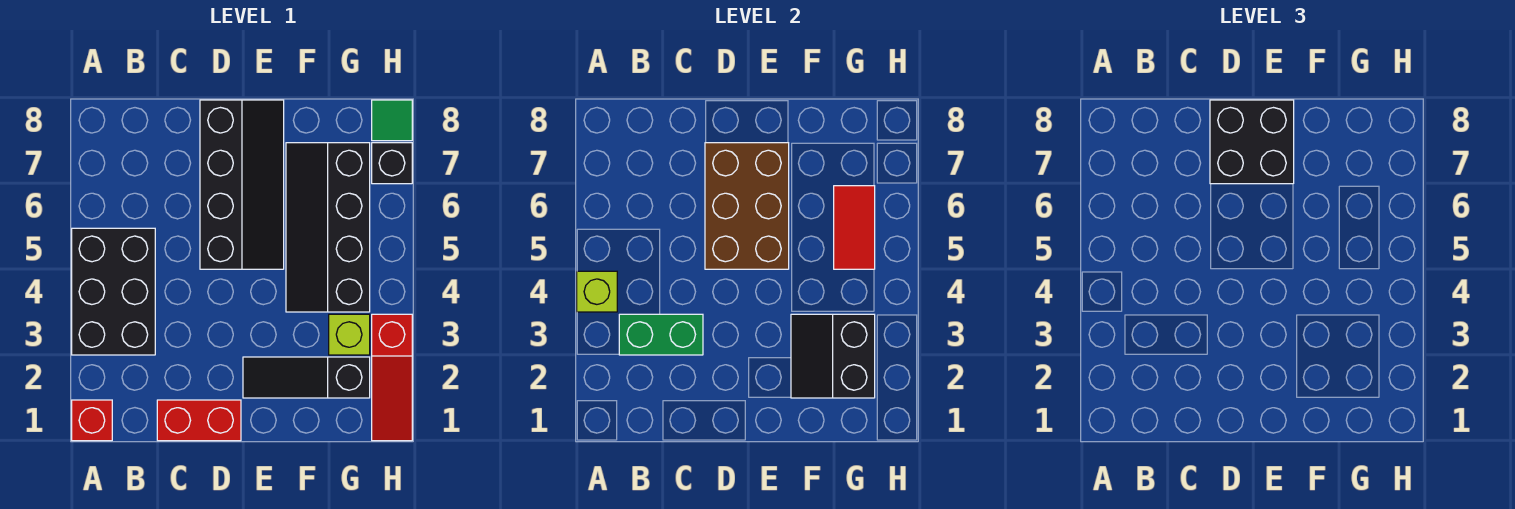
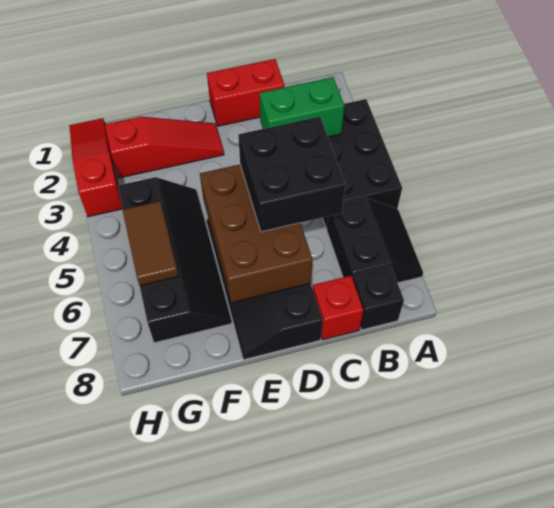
red brick A1 level 1 -> red brick C8 level 1
lime brick A4 level 2 -> none
black brick D7:E8 level 3 -> black brick C5:D6 level 3
black slope E2:G2 level 1 top G -> red slope E2:G2 level 1 top G
black slope F2:G3 level 2 top G -> black slope A6:B7 level 1 top B
lime brick G3 level 1 -> none
red tile G5:G6 level 2 -> brown tile G5:G6 level 2
black brick H7 level 1 -> black brick B8 level 1
green tile H8 level 1 -> none

